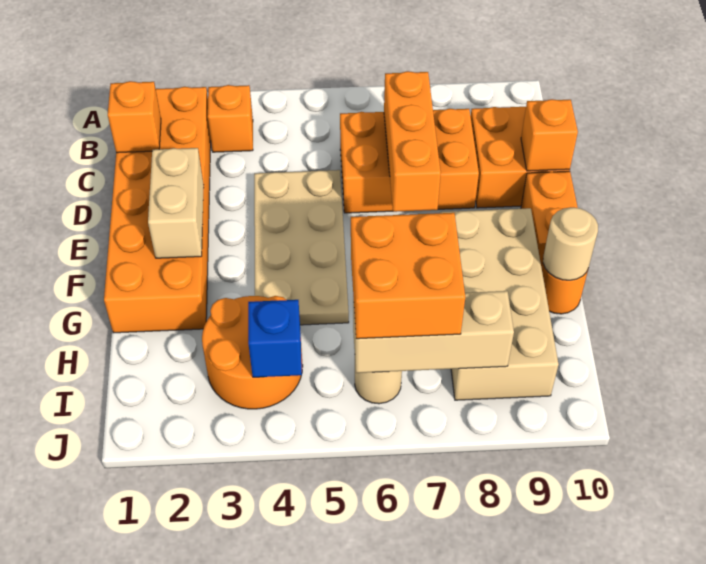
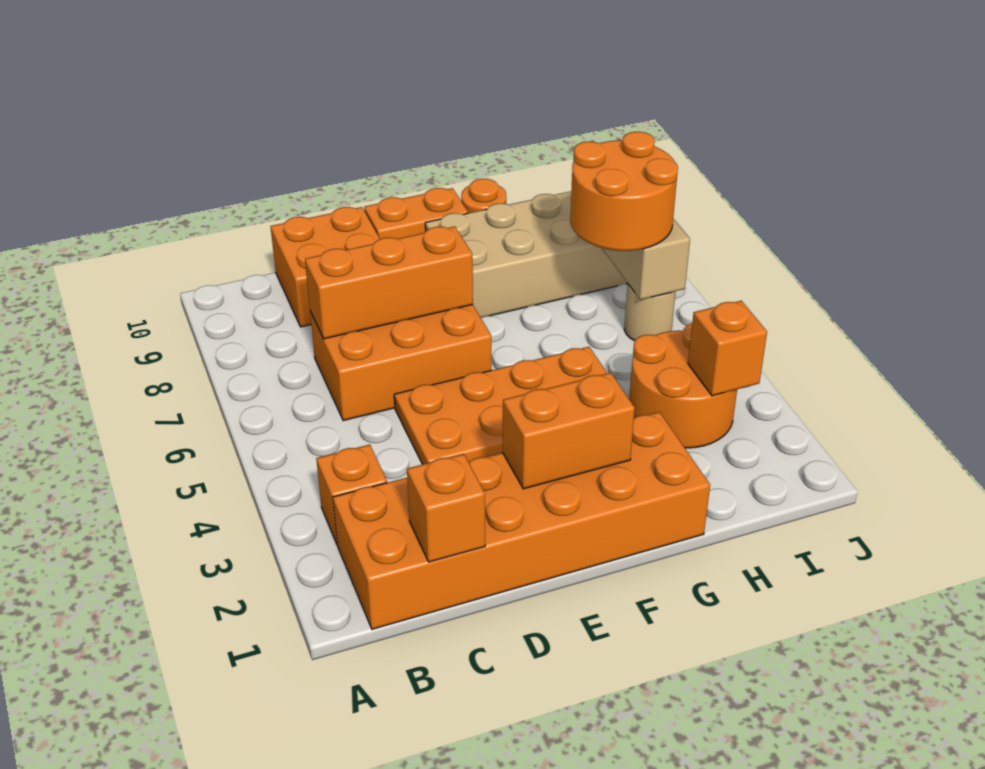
orange brick C6:D8 level 1 -> orange brick C6:E7 level 1
tan plate D4:G5 level 1 -> orange plate D4:G5 level 1
orange brick D10 level 2 -> orange brick I3 level 2
tan brick E2:F2 level 2 -> orange brick E2:F2 level 2
tan round brick G10 level 2 -> none
orange brick H6:I7 level 3 -> orange round brick H6:I7 level 3
blue brick I4 level 2 -> none

